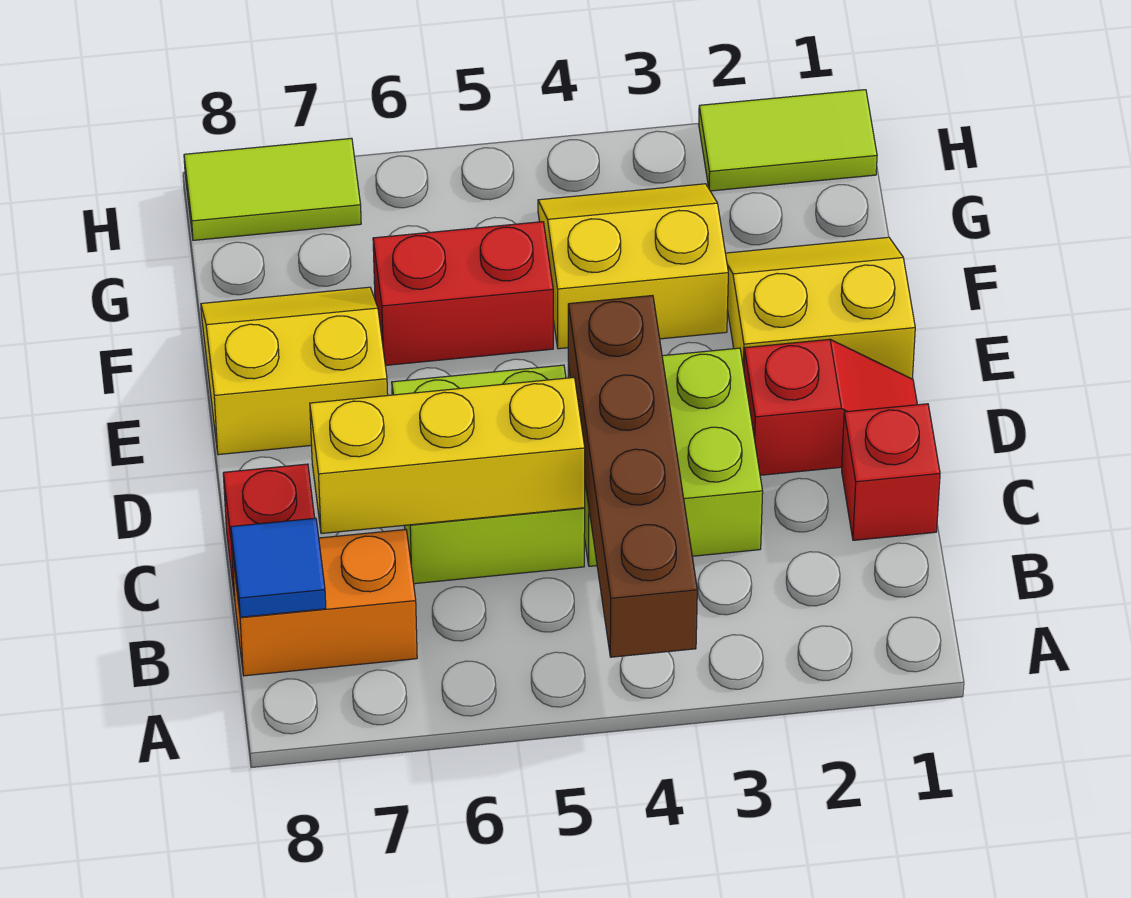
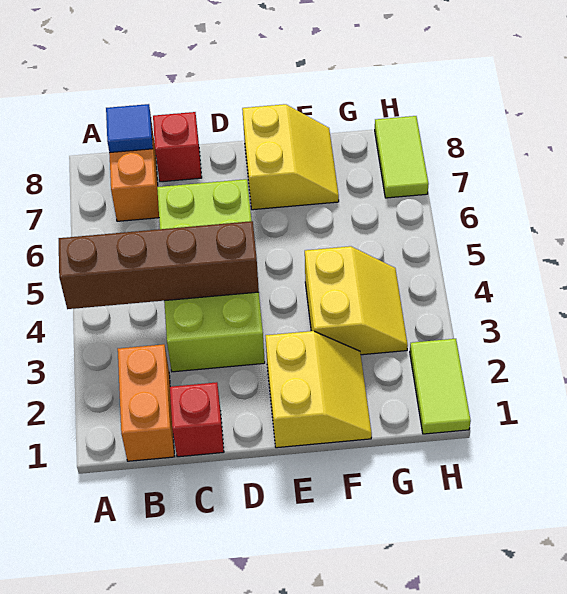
none -> orange brick B1:B2 level 1
yellow brick C5:C7 level 2 -> none
red slope D1:D2 level 1 top 2 -> none
red brick F5:F6 level 1 -> none

